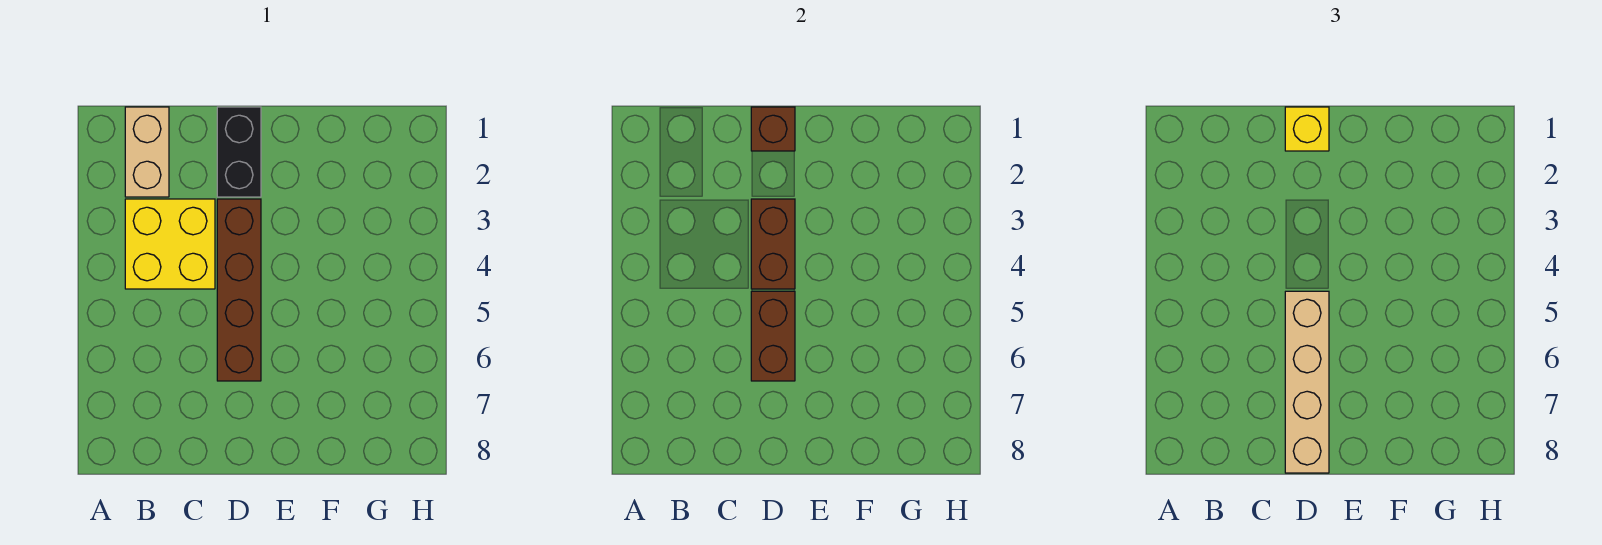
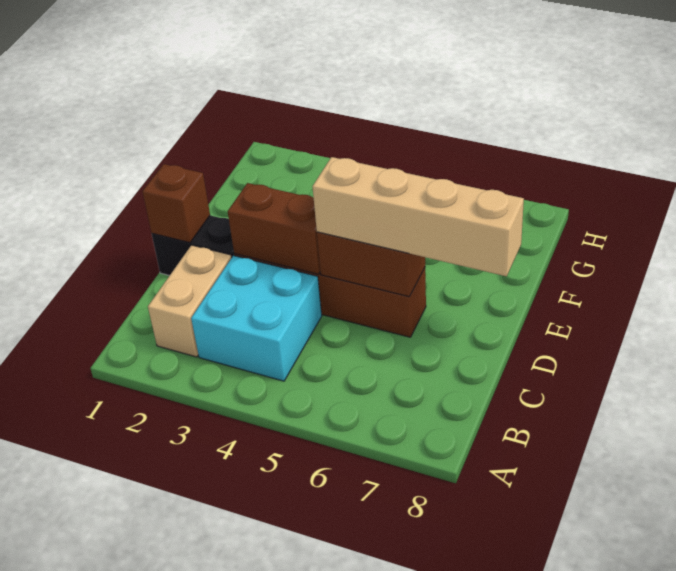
tan brick B1:B2 level 1 -> tan brick B2:C2 level 1
yellow brick B3:C4 level 1 -> cyan brick B3:C4 level 1
yellow brick D1 level 3 -> none

